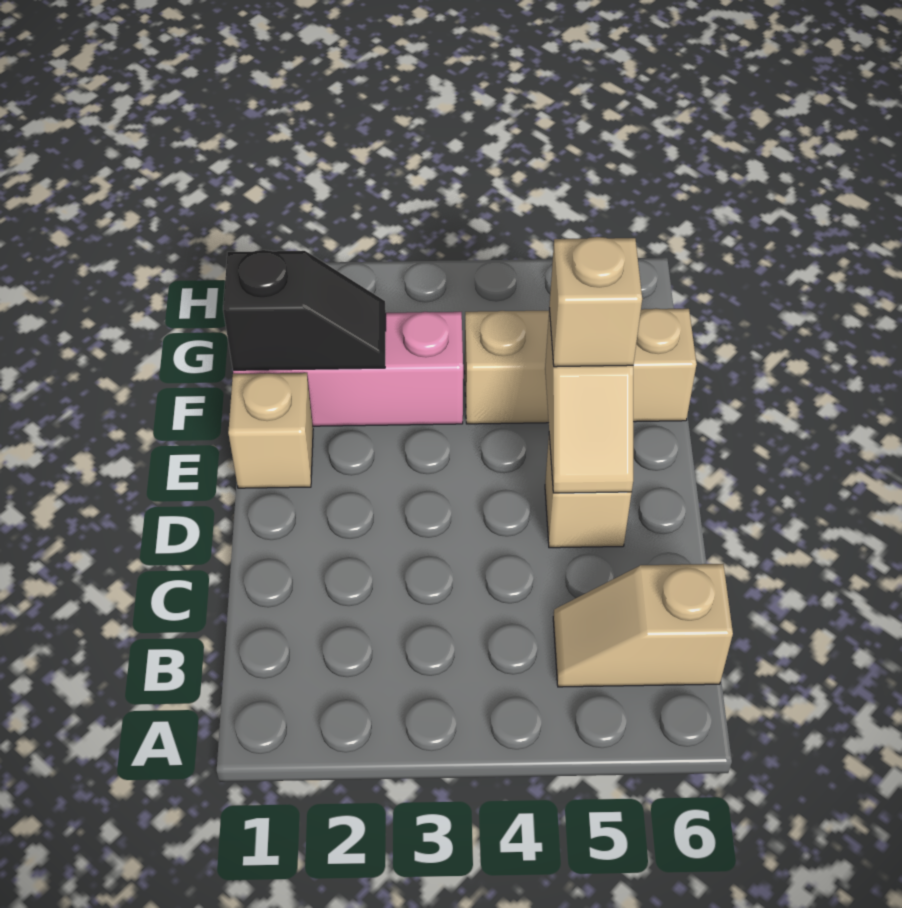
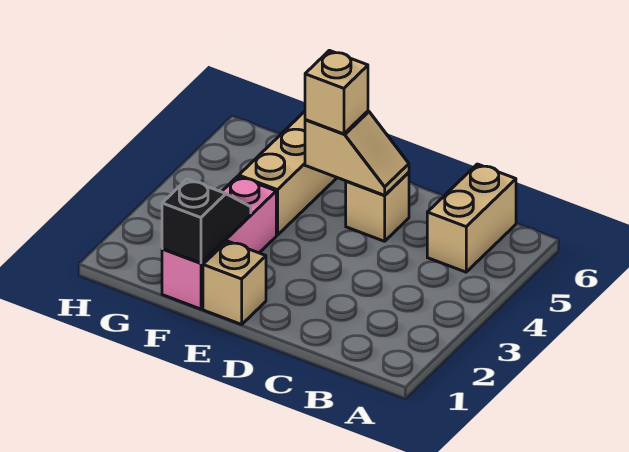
tan slope B5:B6 level 1 top 6 -> tan brick B5:B6 level 1

